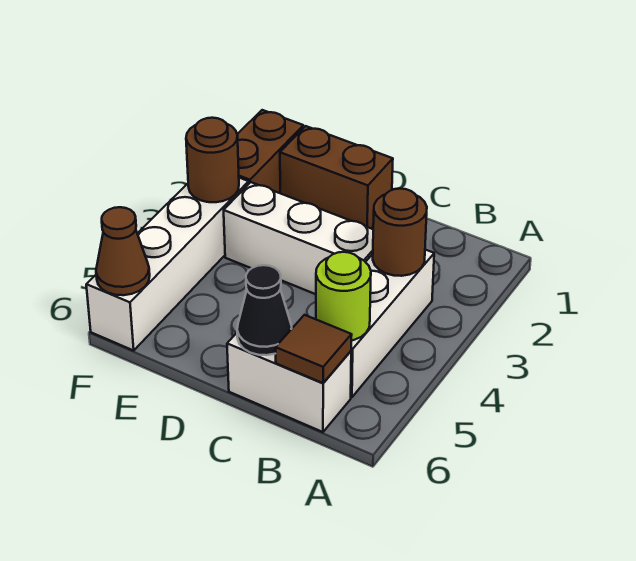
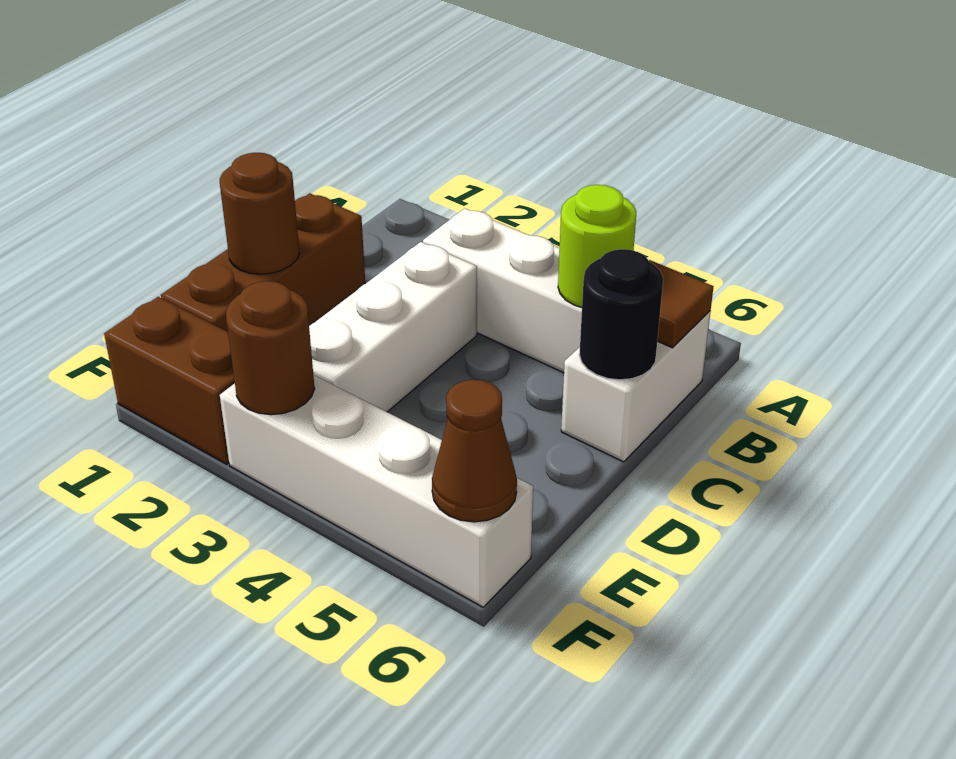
brown round brick B3 level 2 -> brown round brick D1 level 2
black cone C6 level 2 -> black round brick C6 level 2
brown brick D1:E1 level 1 -> brown brick C1:E1 level 1

